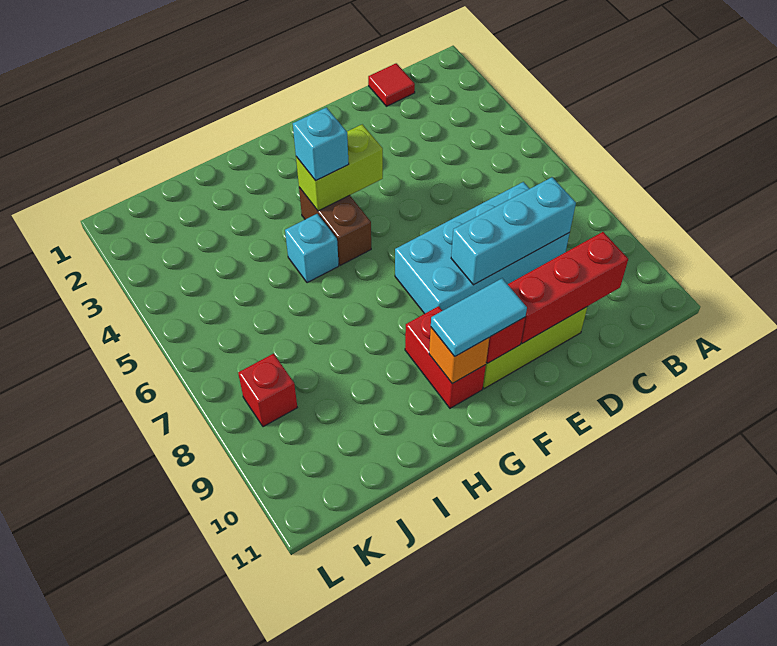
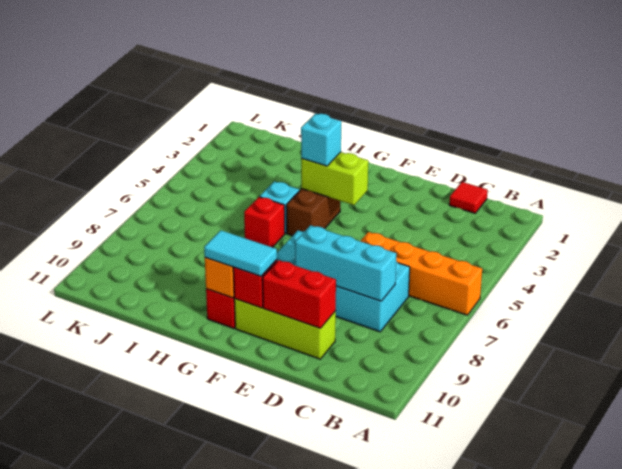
none -> orange brick A6:D6 level 1
red brick C10:E10 level 2 -> red brick D10:E10 level 2
red brick K8 level 1 -> red brick H6 level 1

